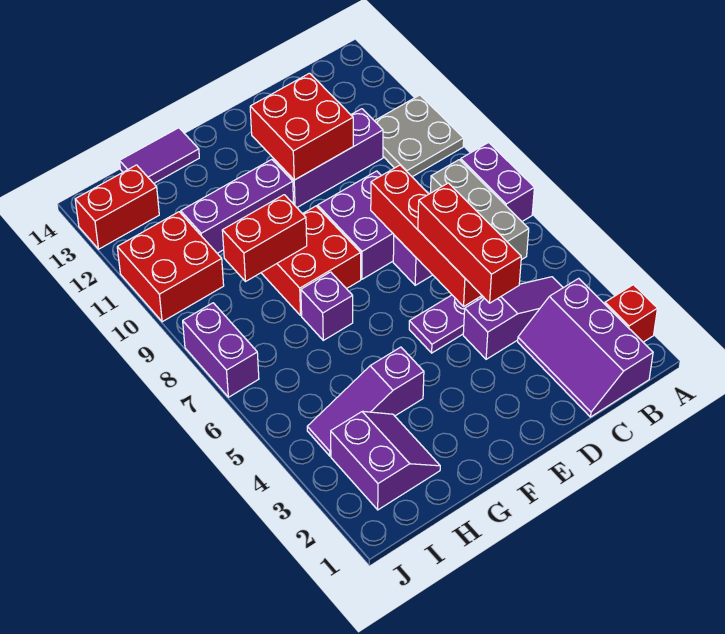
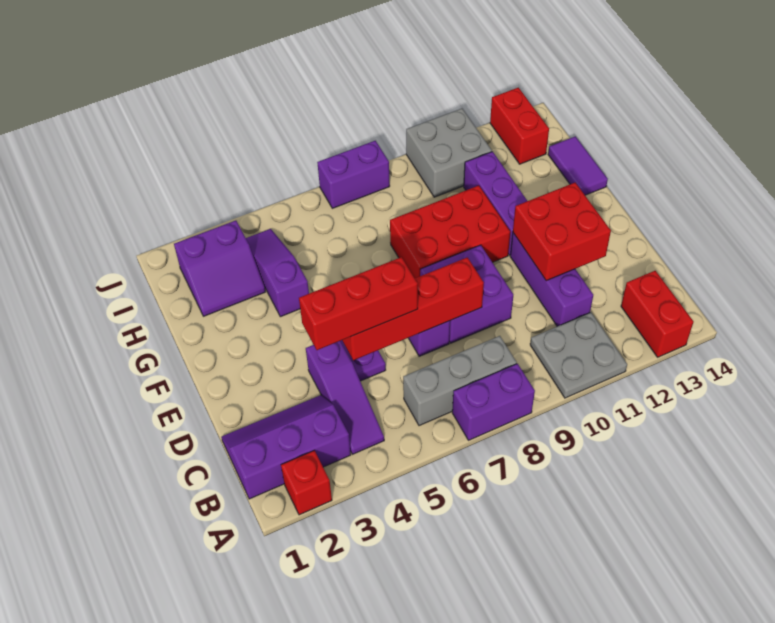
red brick F8:G9 level 1 -> red brick F8:G10 level 1
purple brick G7 level 1 -> none
red brick G9:H9 level 2 -> red brick A13:B13 level 1
red brick I10:J11 level 1 -> grey brick I10:J11 level 1

